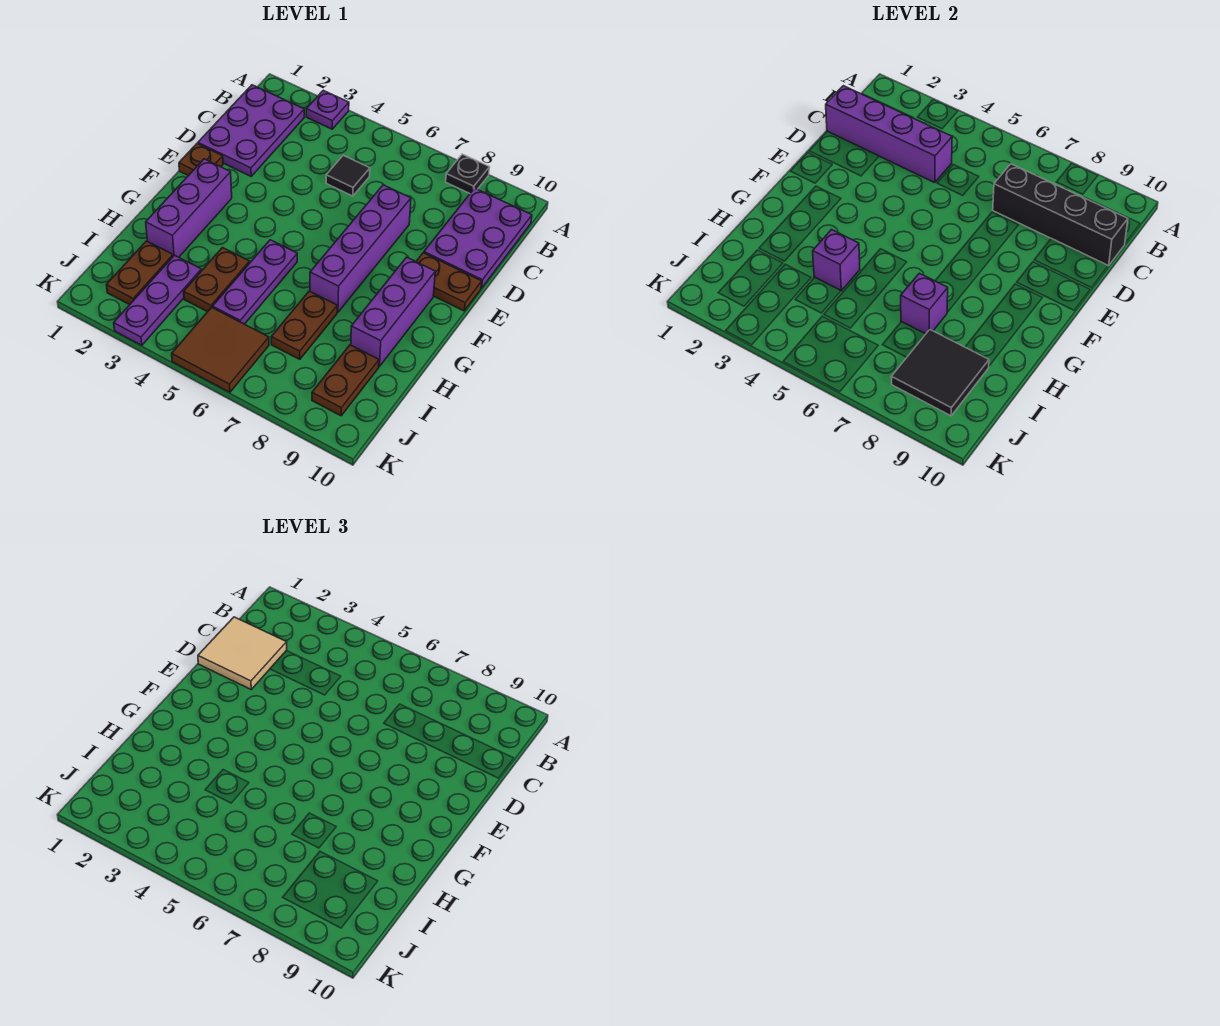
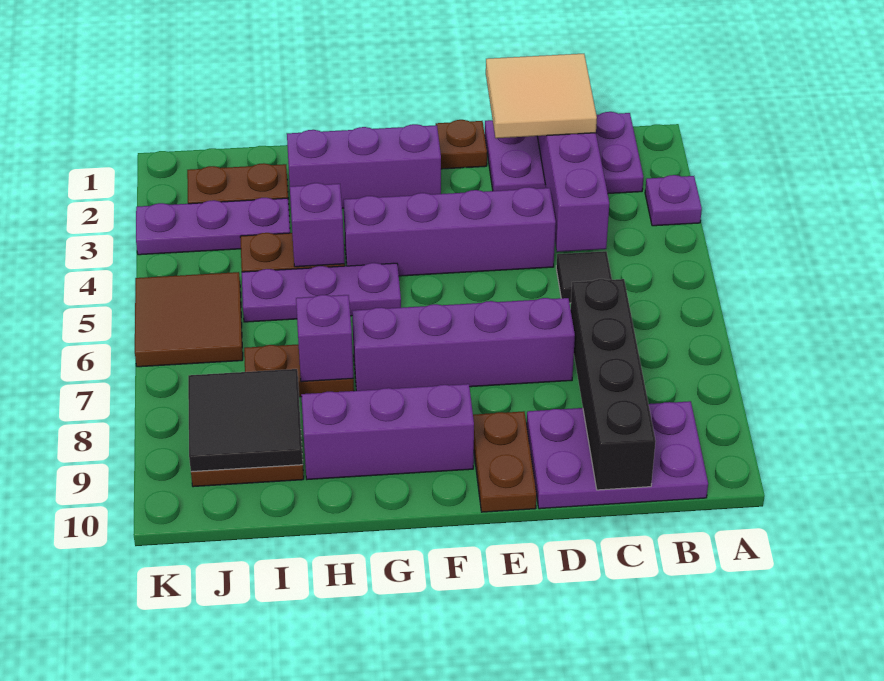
black plate A8 level 1 -> none
none -> purple brick D4:G4 level 1

